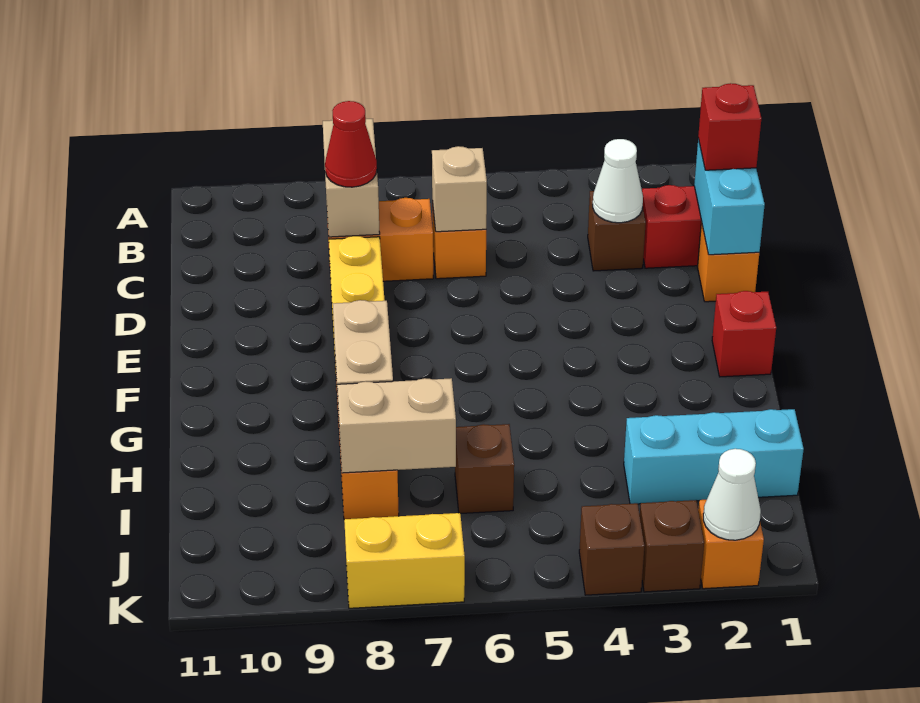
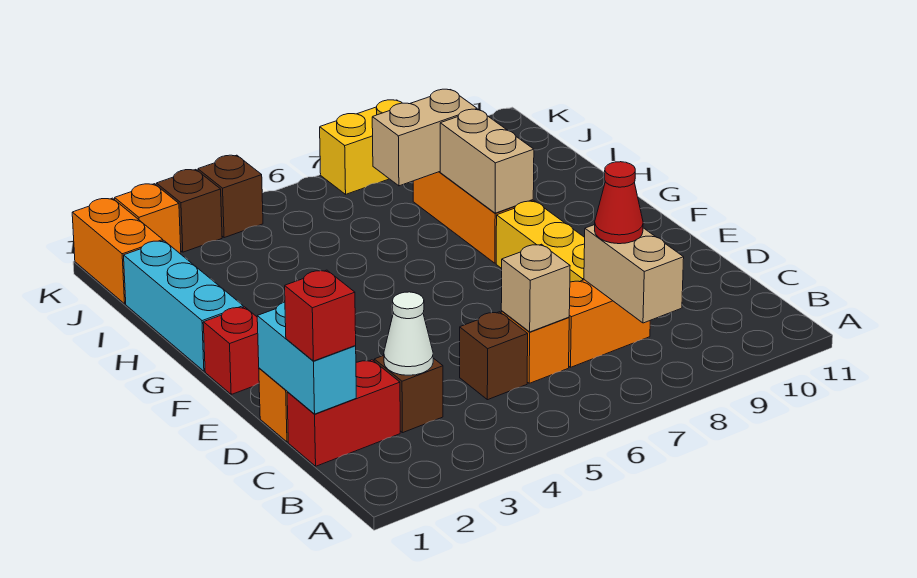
cyan brick I1:I3 level 1 -> cyan brick G1:I1 level 1
brown brick I6 level 1 -> brown brick C5 level 1
none -> orange brick J1:K1 level 1
white cone K2 level 2 -> none

